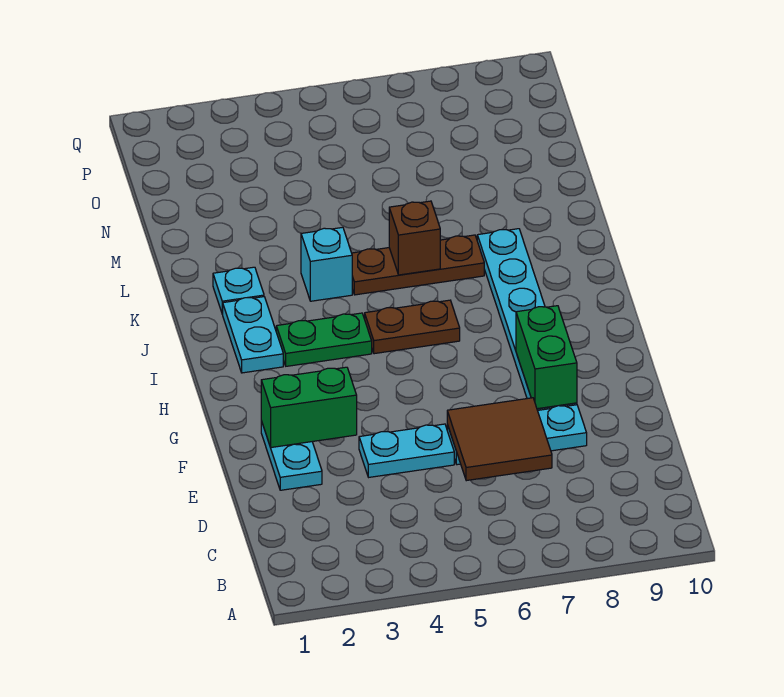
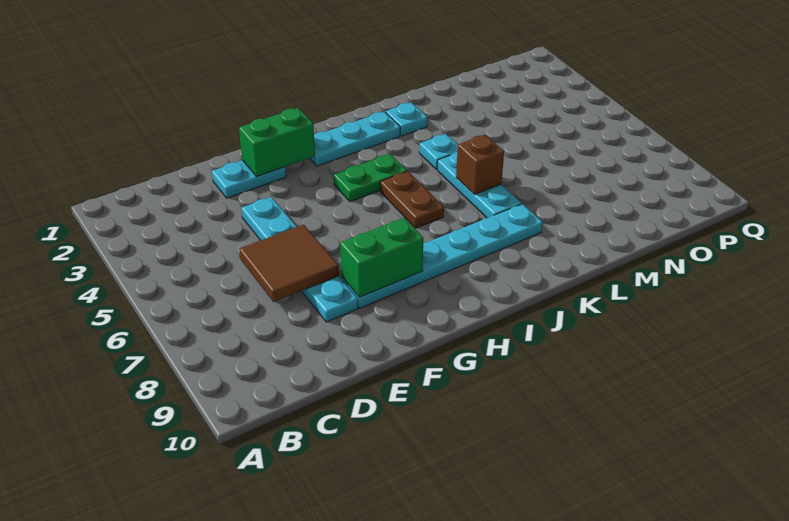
green brick F2:F3 level 2 -> green brick F2:G2 level 2
cyan plate I2:J2 level 1 -> cyan plate H2:J2 level 1
green plate I3:I4 level 1 -> green plate H4:I4 level 1
cyan brick K4 level 1 -> cyan plate K4 level 1
brown plate K5:K7 level 1 -> cyan plate K5:K7 level 1

